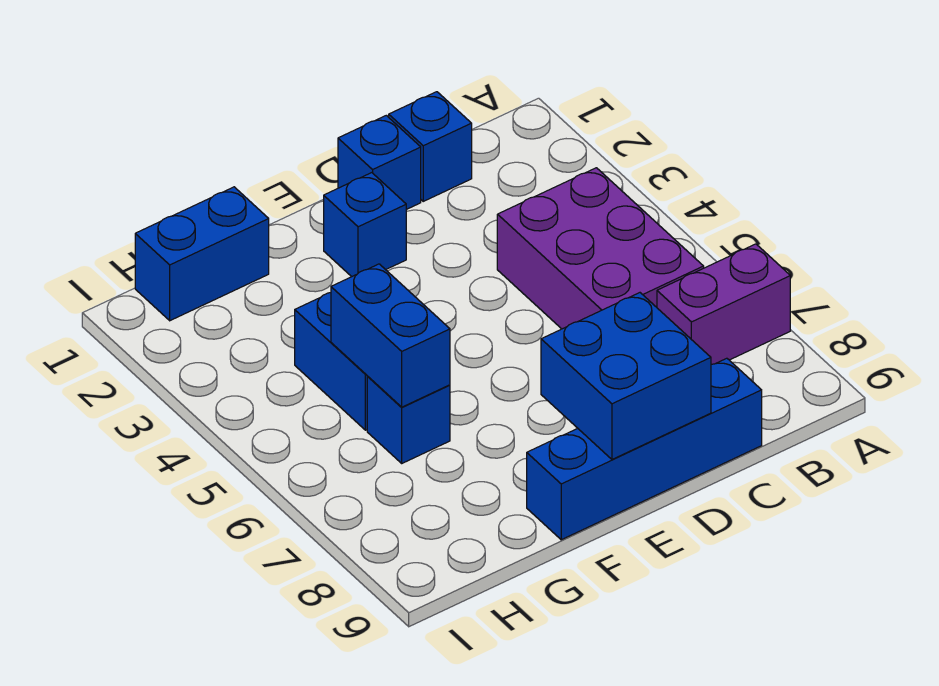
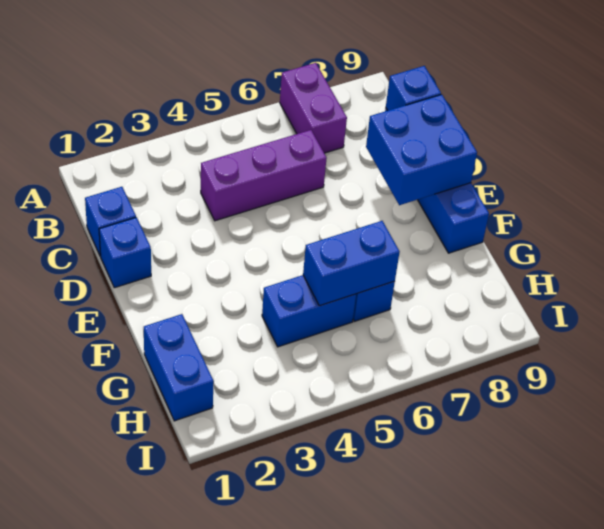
purple brick B4:C6 level 1 -> purple brick C4:C6 level 1
blue brick E2 level 1 -> blue brick C9 level 2

